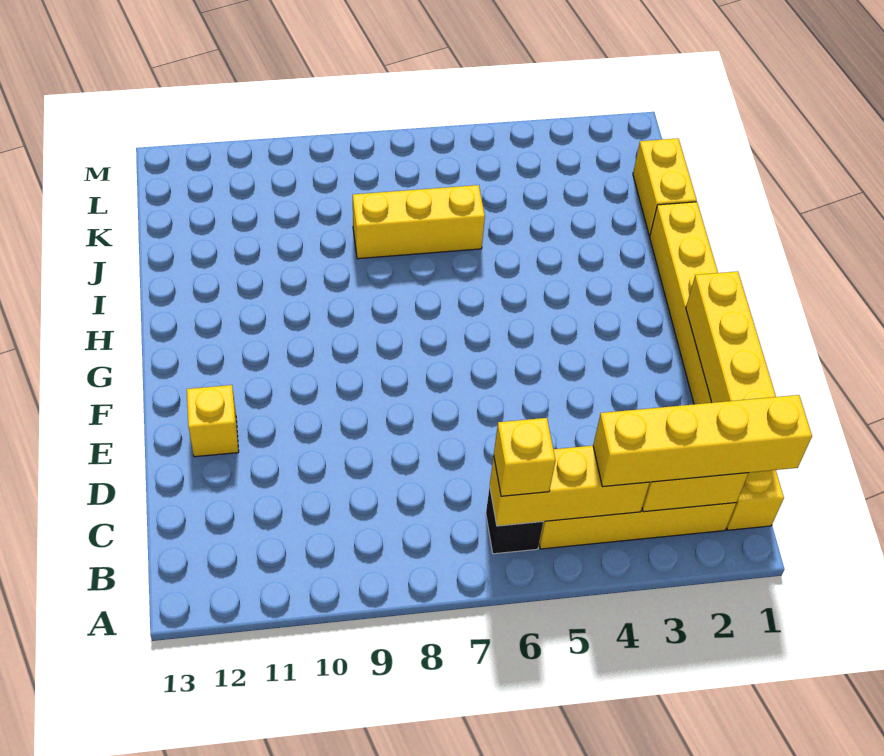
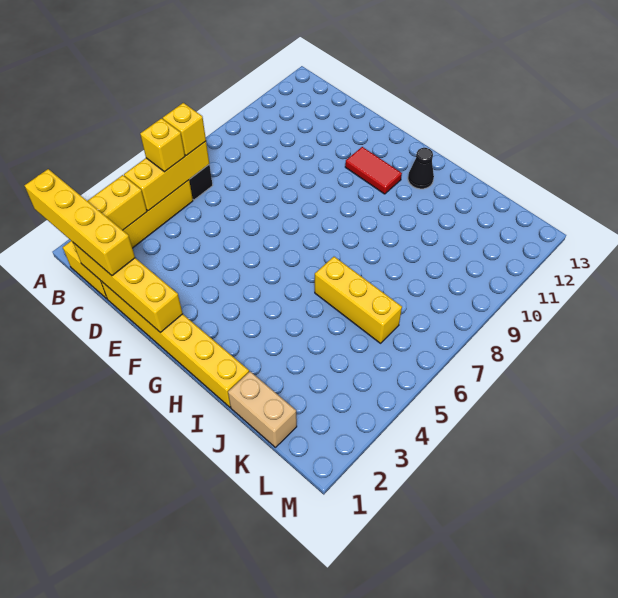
yellow brick B1:B4 level 3 -> yellow brick A1:D1 level 3
yellow brick E12 level 1 -> yellow brick B5 level 3
none -> red tile F11:G11 level 1
none -> black cone H12 level 1
yellow brick J1:K1 level 1 -> tan brick J1:K1 level 1
yellow brick J6:J8 level 1 -> yellow brick I6:K6 level 1

